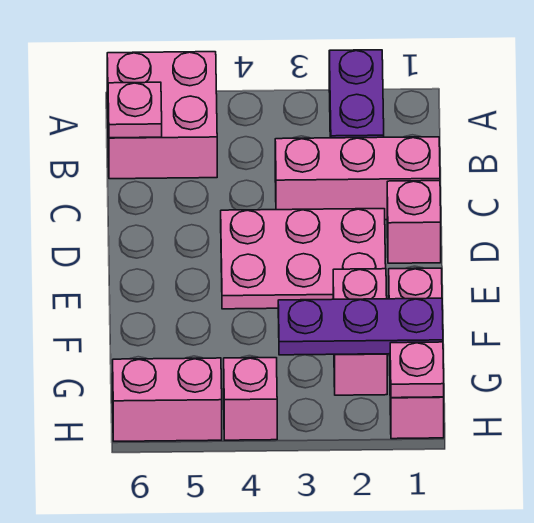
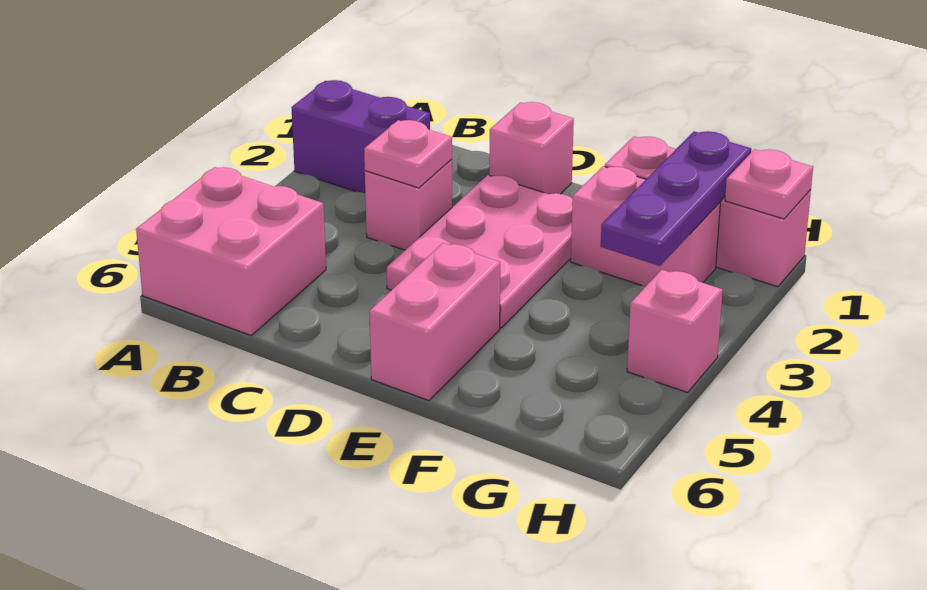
pink plate B6 level 2 -> pink plate C3 level 2
pink brick C1:C3 level 1 -> pink brick C3 level 1
pink brick H5:H6 level 1 -> pink brick E5:E6 level 1

